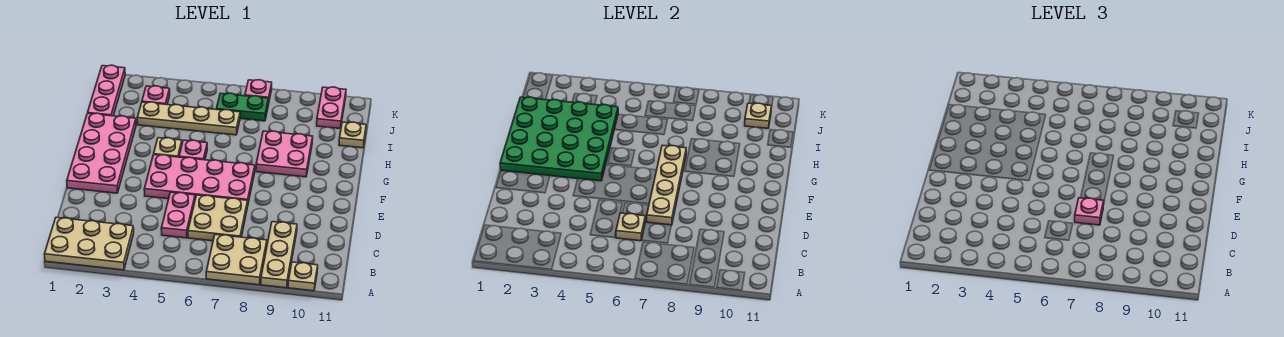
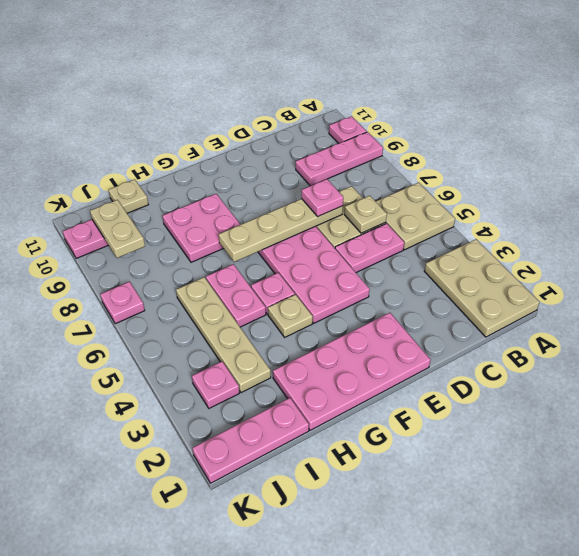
tan plate A7:B8 level 1 -> tan plate A5:B6 level 1
tan plate A9:C9 level 1 -> pink plate A9:C9 level 1
tan plate A10 level 1 -> pink plate A10 level 1
green plate F1:I4 level 2 -> none
none -> pink plate H5:H6 level 1
green plate J6:J7 level 1 -> none
tan plate J10 level 2 -> tan plate J9:J10 level 2

